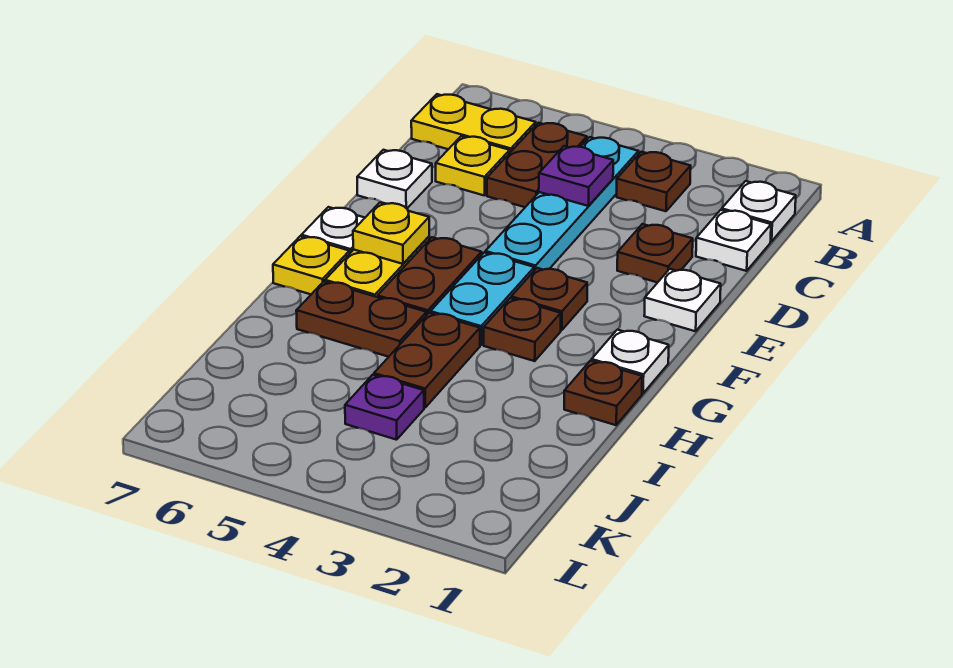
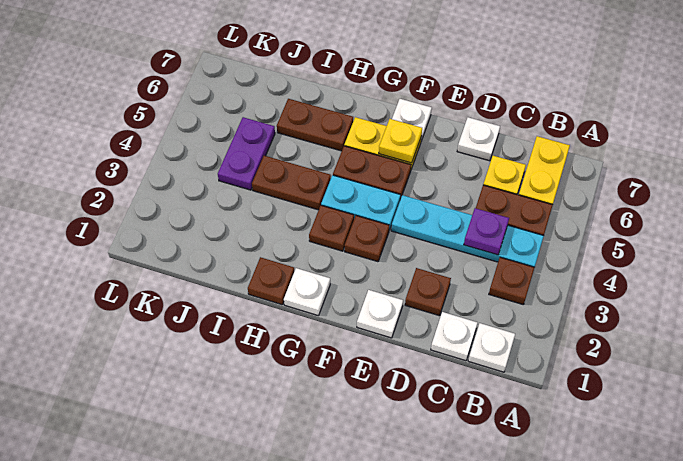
yellow plate G7 level 1 -> none
brown plate H5:H6 level 1 -> brown plate H6:I6 level 1
purple plate J4 level 1 -> purple plate J4:J5 level 1

